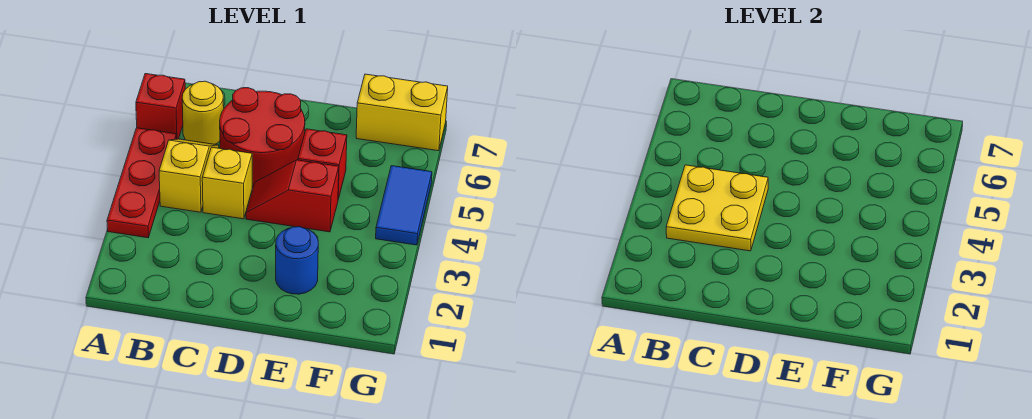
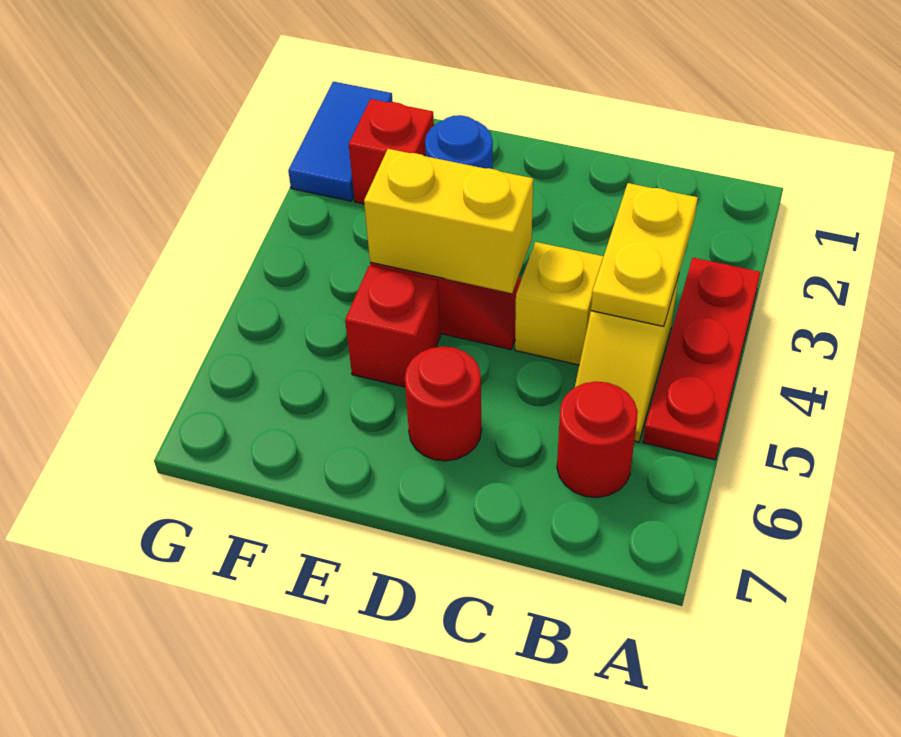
red brick A6 level 1 -> red brick F2 level 1
yellow plate B3:C4 level 2 -> yellow plate B3:B4 level 2
yellow round brick B6 level 1 -> red round brick B6 level 1
red round brick C5:D6 level 1 -> red round brick D6 level 1
yellow brick F7:G7 level 1 -> yellow brick D4:E4 level 2
blue tile G4:G5 level 1 -> blue tile G1:G2 level 1

